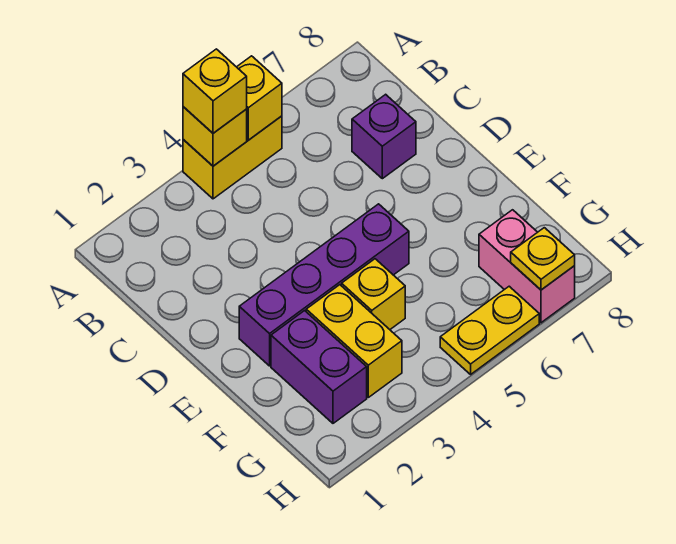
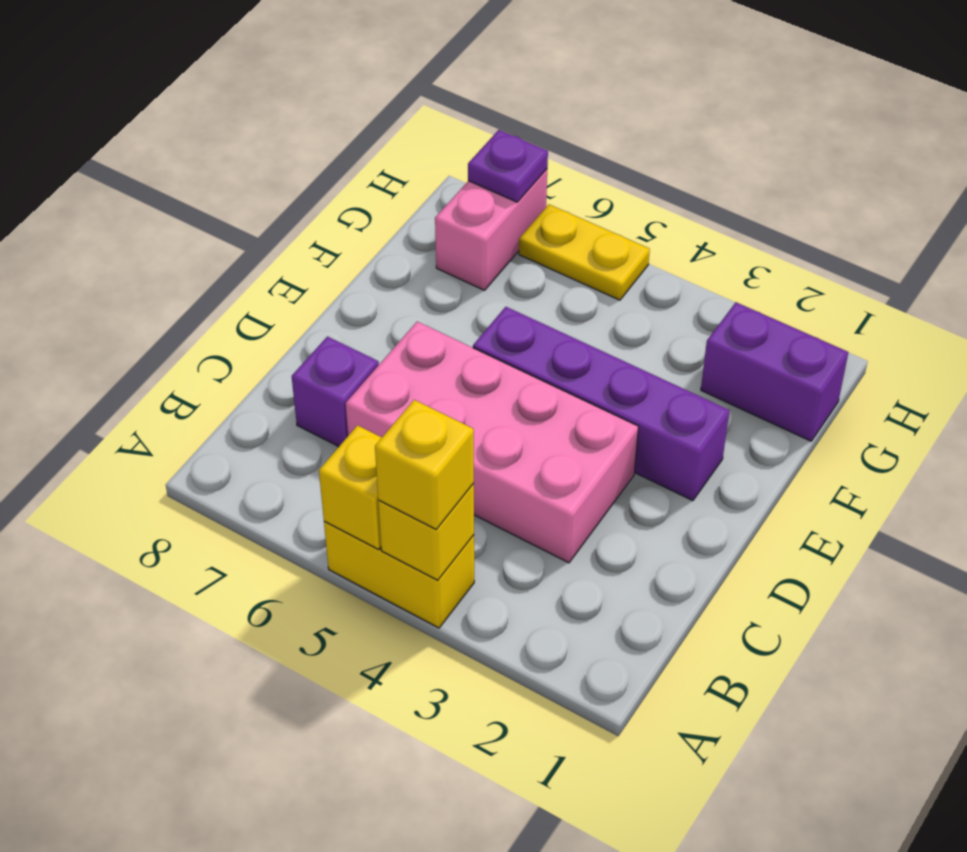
none -> pink brick C3:D6 level 1
purple brick F2:G2 level 1 -> purple brick G1:G2 level 1
yellow brick F3:G3 level 1 -> none
yellow brick F4 level 1 -> none
yellow plate H7 level 2 -> purple plate H7 level 2

